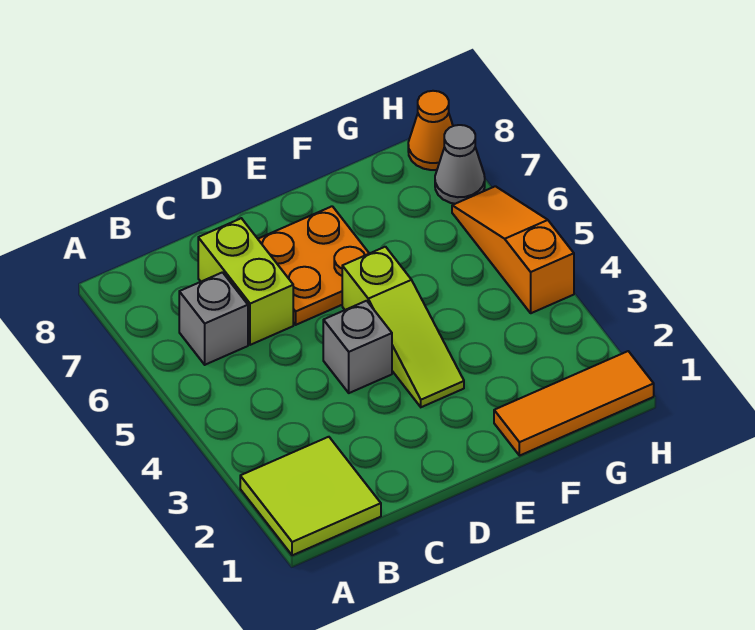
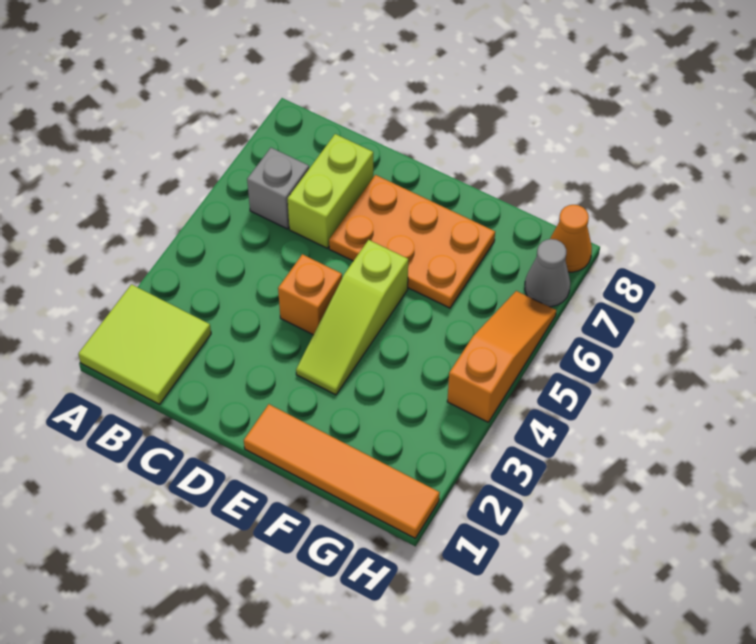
grey brick D4 level 1 -> orange brick D4 level 1
orange plate D6:E7 level 1 -> orange plate D6:F7 level 1
orange tile F1:H1 level 1 -> orange tile E1:H1 level 1

